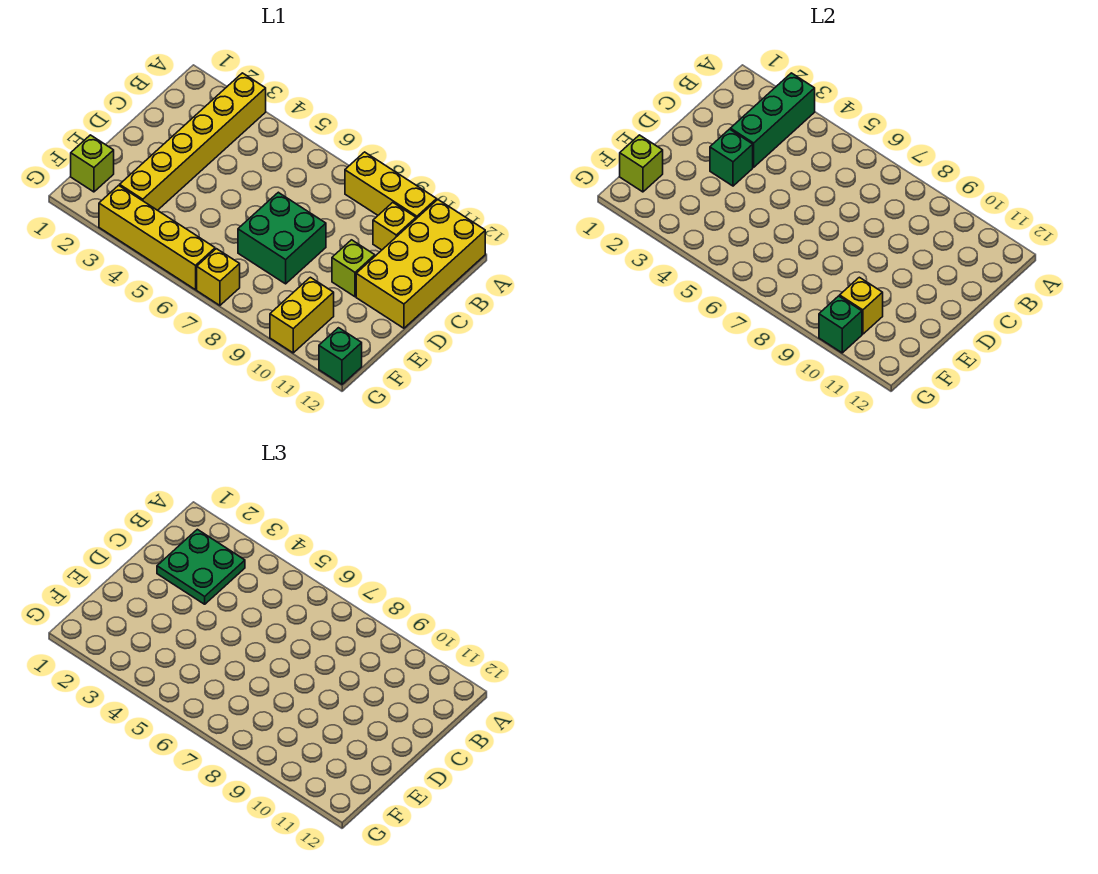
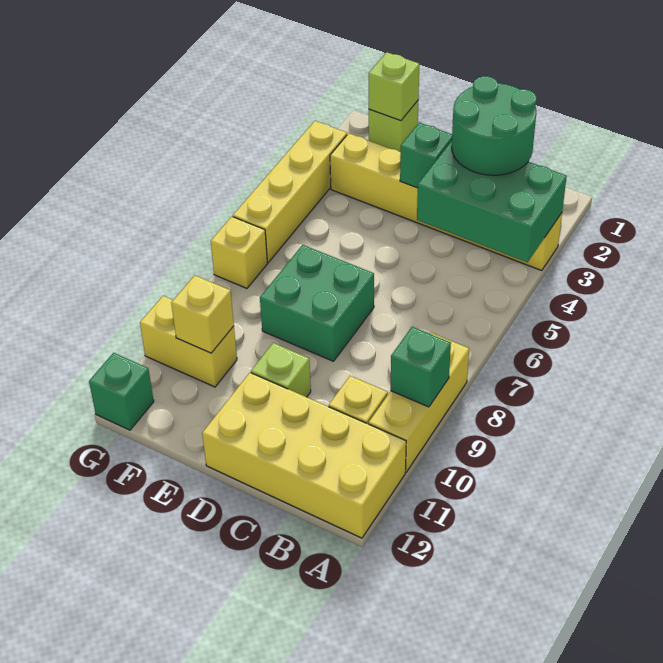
green brick A3:C3 level 2 -> green brick A3:C4 level 2
green plate B2:C3 level 3 -> green round brick B2:C3 level 3
green brick G10 level 2 -> green brick A9 level 2

